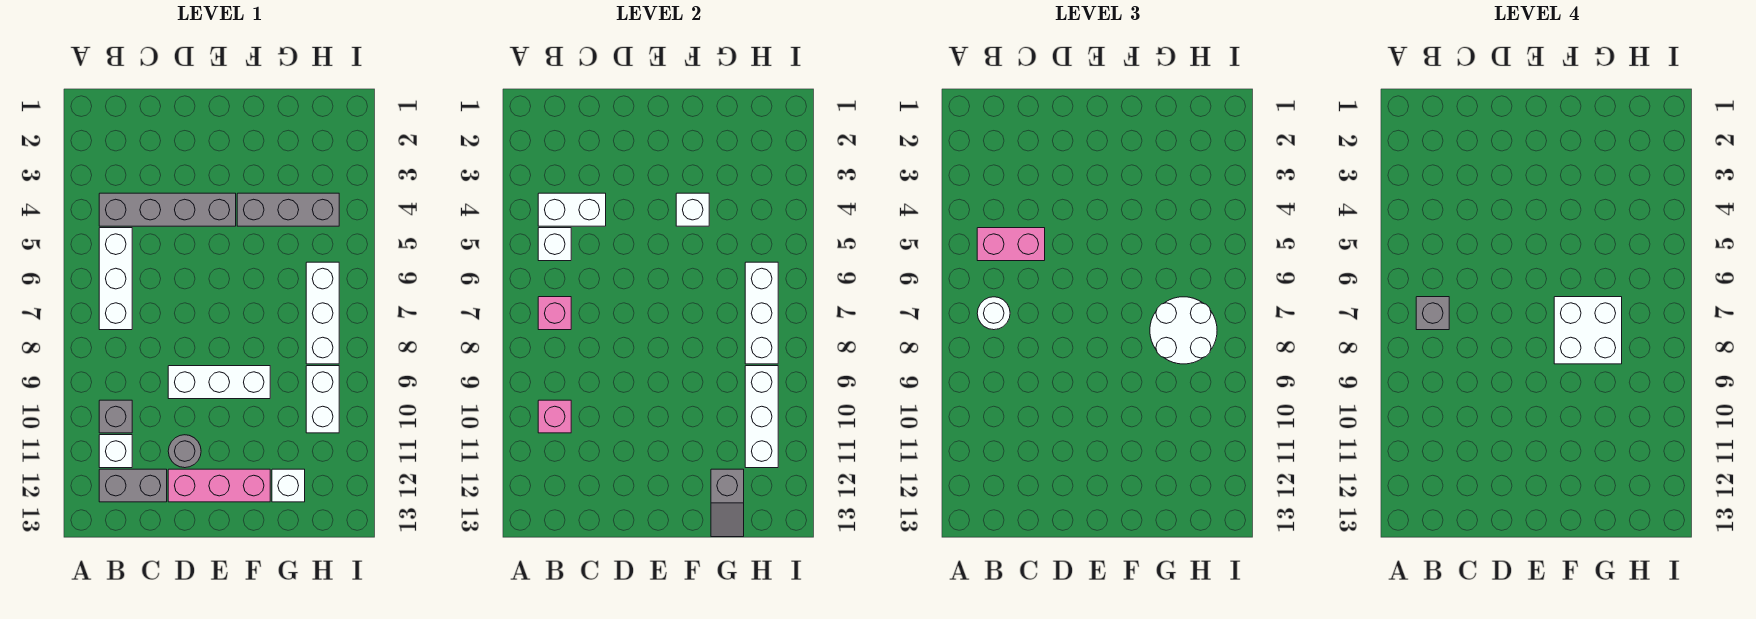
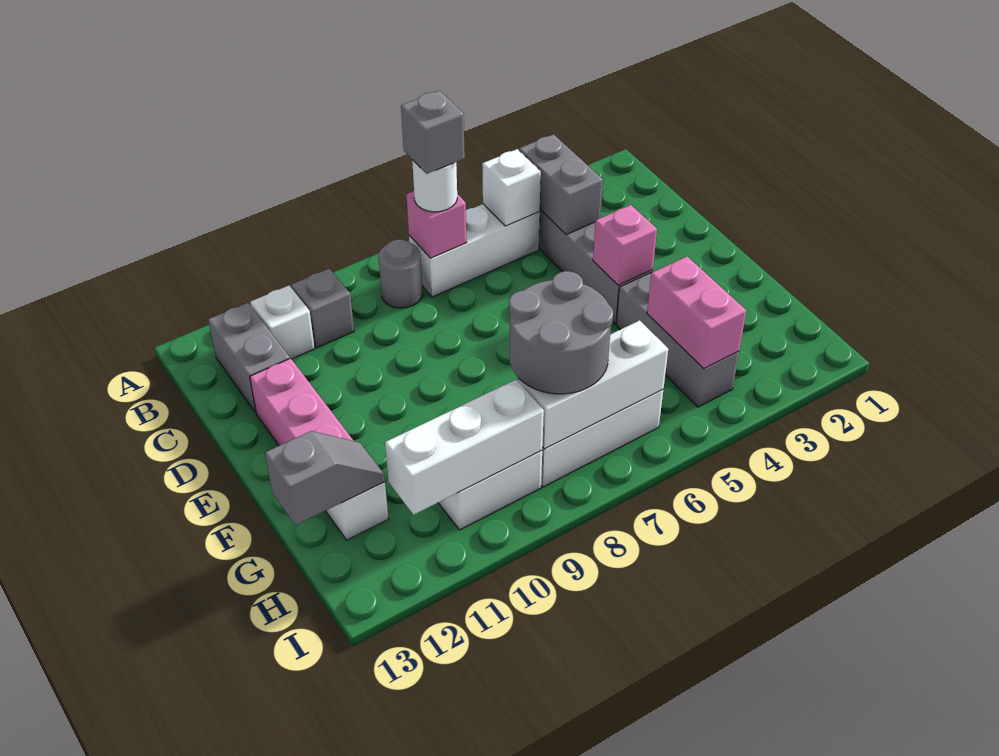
white brick B4:C4 level 2 -> grey brick B4:C4 level 2
pink brick B5:C5 level 3 -> pink brick G4:H4 level 2
pink brick B10 level 2 -> pink brick E4 level 2
white brick D9:F9 level 1 -> none
grey round brick D11 level 1 -> grey round brick B8 level 1
white brick F4 level 2 -> none
white brick F7:G8 level 4 -> none
white round brick G7:H8 level 3 -> grey round brick G7:H8 level 3
grey slope G12:G13 level 2 top 12 -> grey slope G12:G13 level 2 top 13

